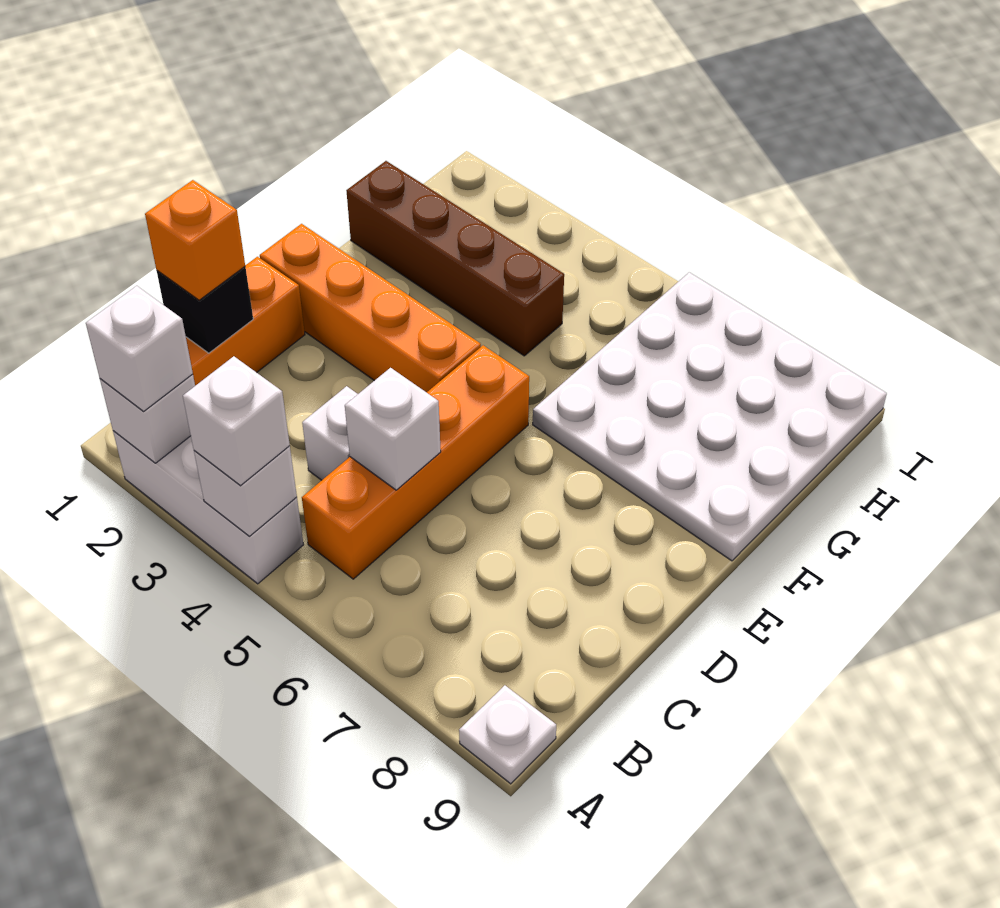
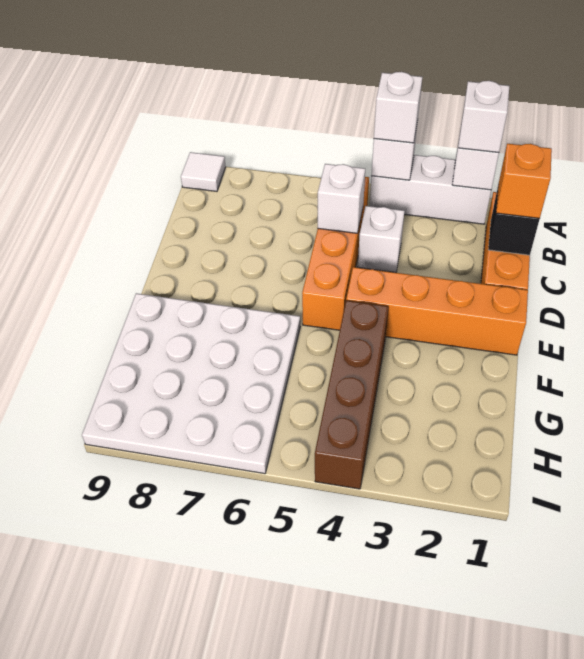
white plate A9 level 1 -> white tile A9 level 1
brown brick G1:G4 level 1 -> brown brick F4:I4 level 1

